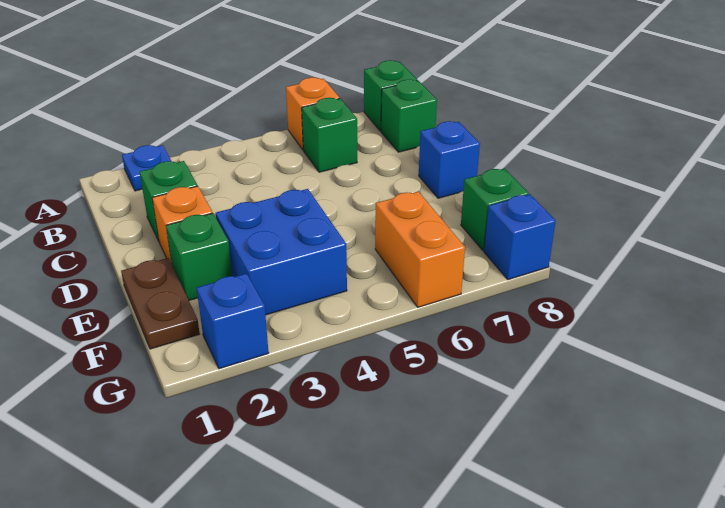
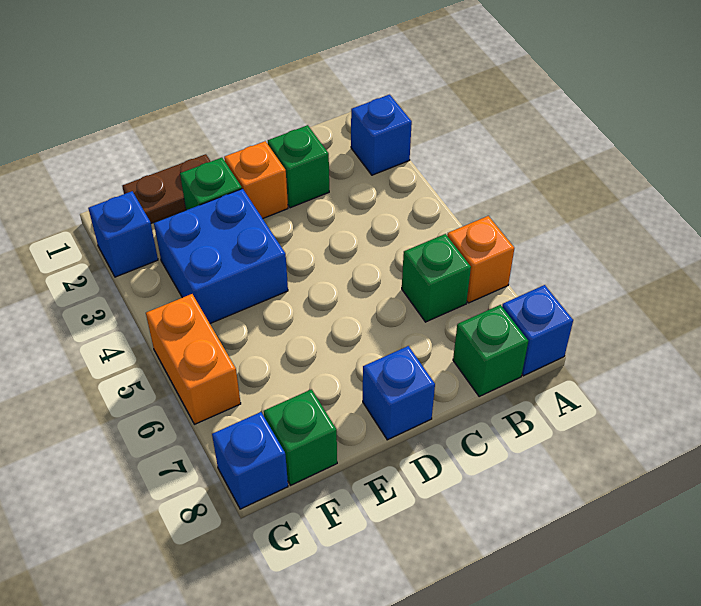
blue plate A2 level 1 -> blue brick A2 level 1
green brick A8 level 1 -> blue brick A8 level 1
orange brick F6:G6 level 1 -> orange brick G5:G6 level 1

